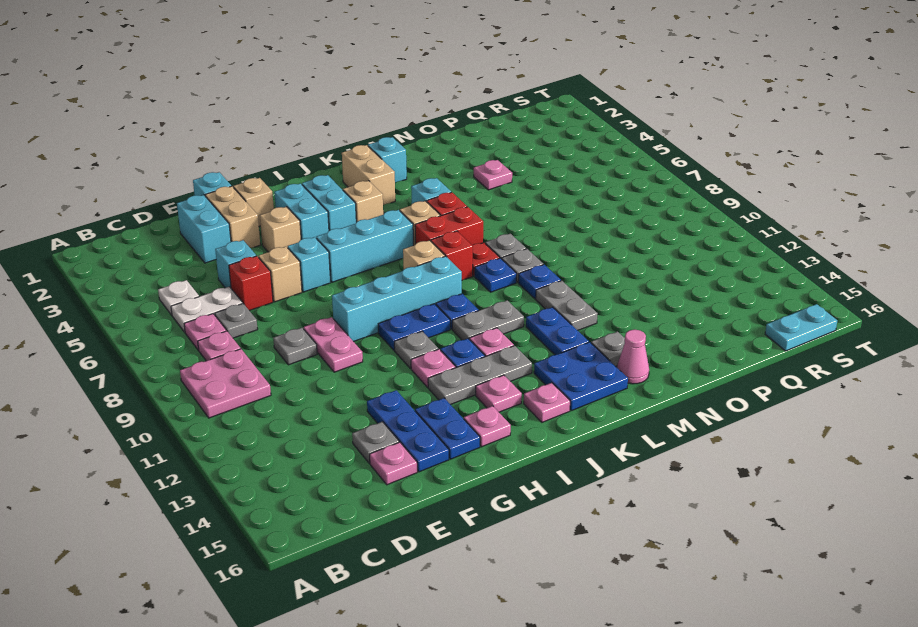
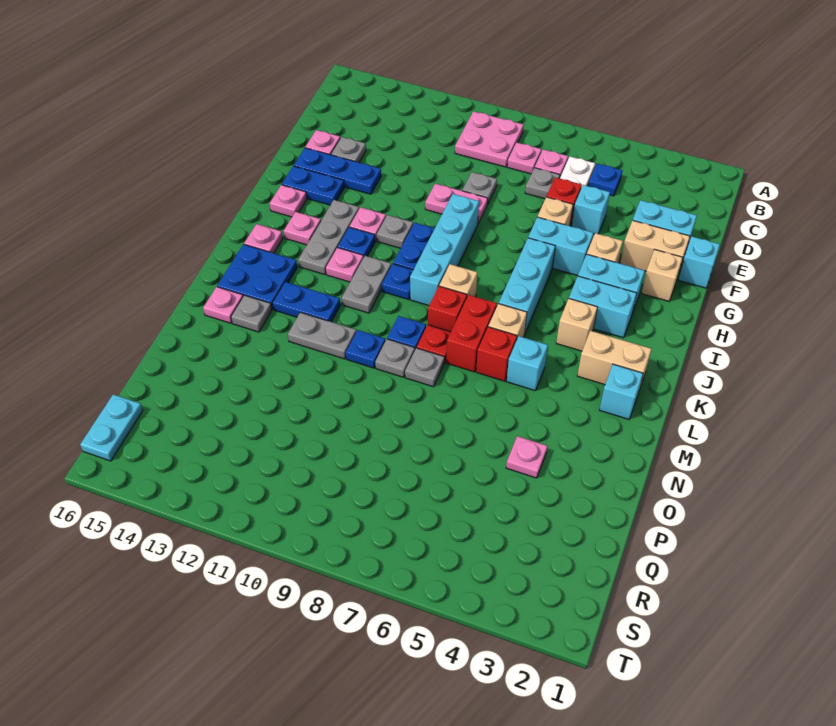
white plate C5 level 1 -> blue plate C5 level 1
cyan brick G6 level 1 -> cyan brick G5:G6 level 1
pink cone M15 level 1 -> pink plate M15 level 1

